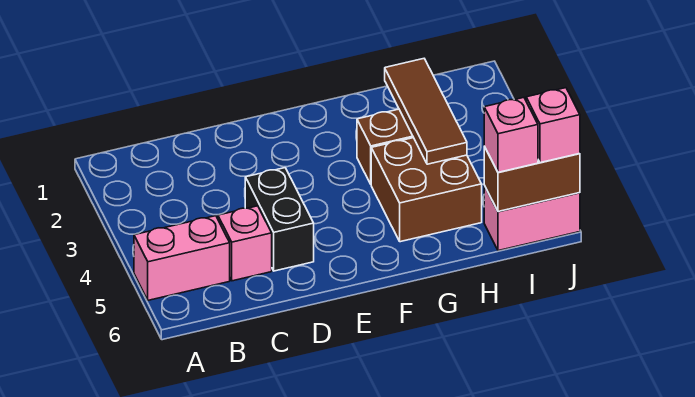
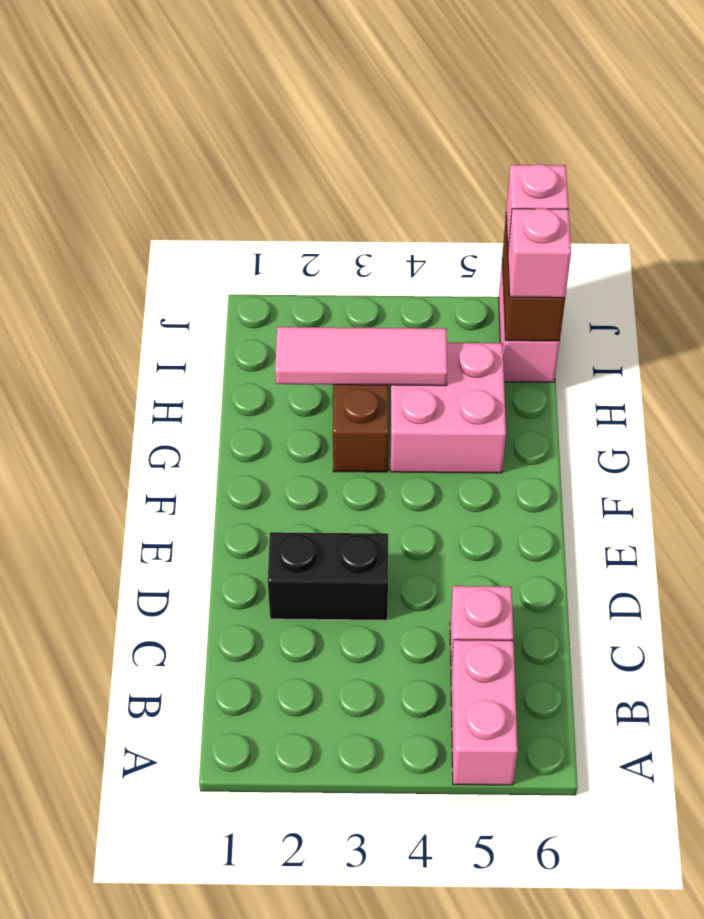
black brick D4:D5 level 1 -> black brick D2:D3 level 1
brown brick G4:H5 level 1 -> pink brick G4:H5 level 1
brown tile H2:H4 level 2 -> pink tile H2:H4 level 2

